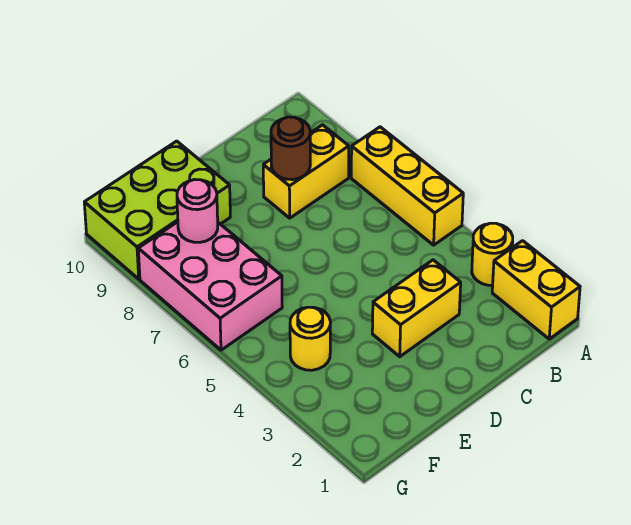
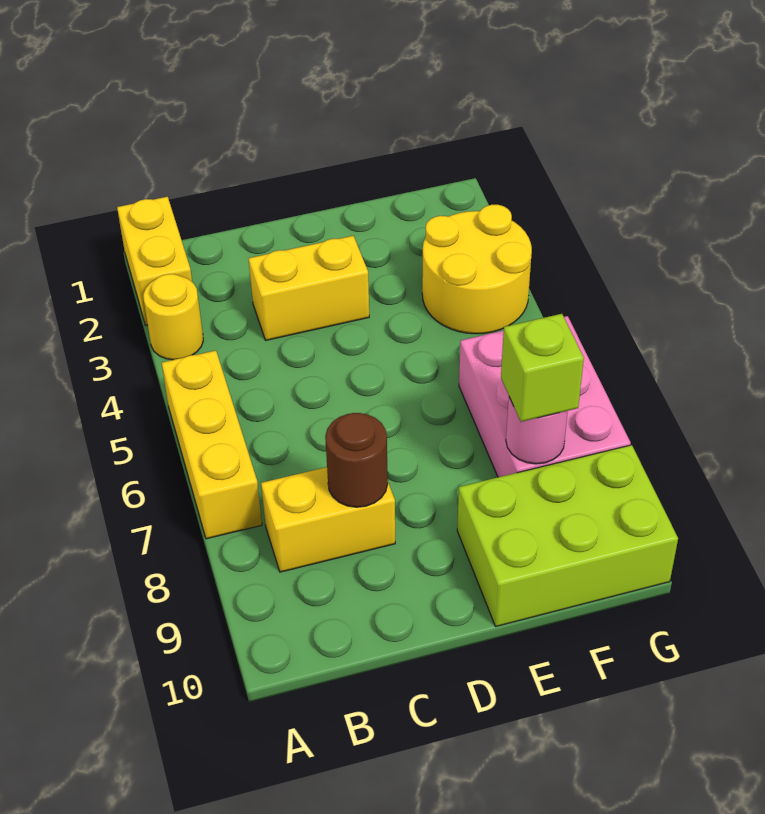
yellow round brick F4 level 1 -> yellow round brick F3:G4 level 1
none -> lime brick F8 level 3

